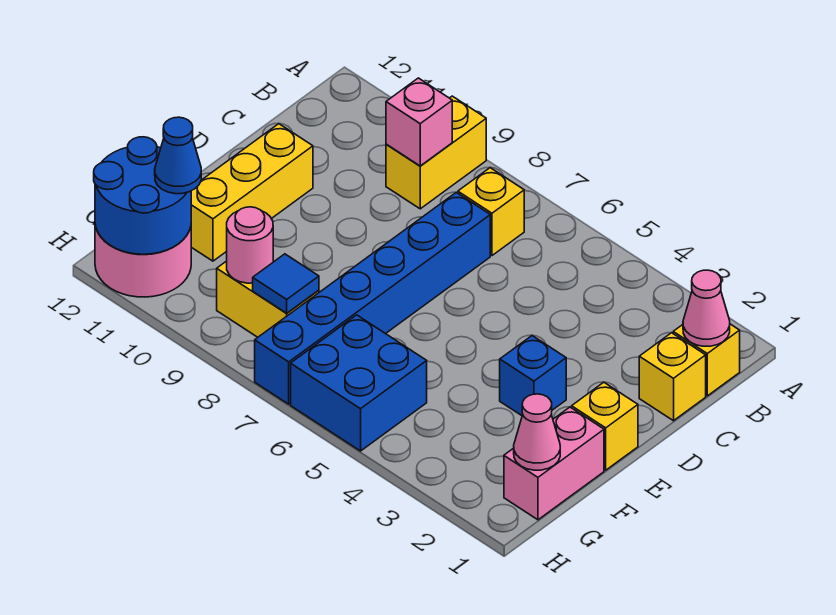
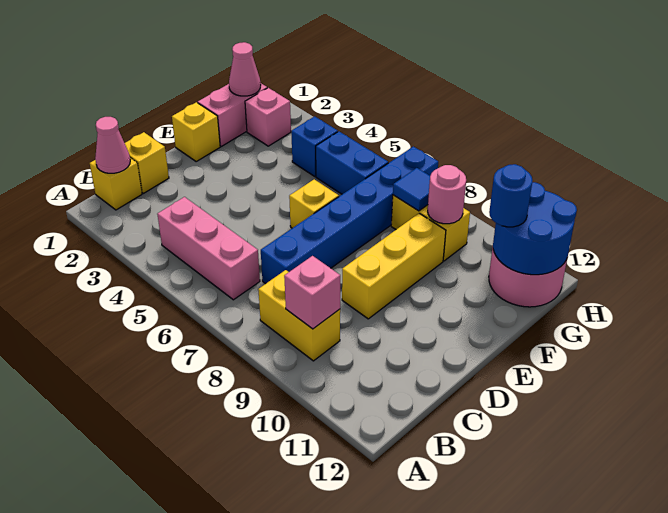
yellow brick A9:B9 level 1 -> yellow brick B8:B9 level 1
none -> pink brick B4:B6 level 1
yellow brick B7 level 1 -> yellow brick E6 level 1
yellow brick D11:F11 level 1 -> yellow brick D9:F9 level 1
blue brick E3 level 1 -> blue brick G4 level 1
none -> pink brick G2 level 1
blue brick G5:H6 level 1 -> blue brick G5:G6 level 1
blue cone G11 level 3 -> blue round brick G11 level 3

